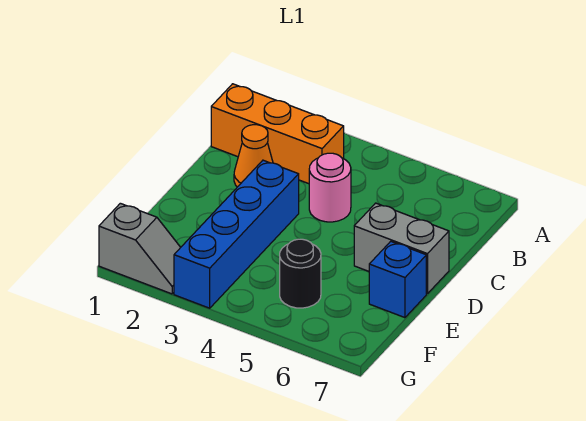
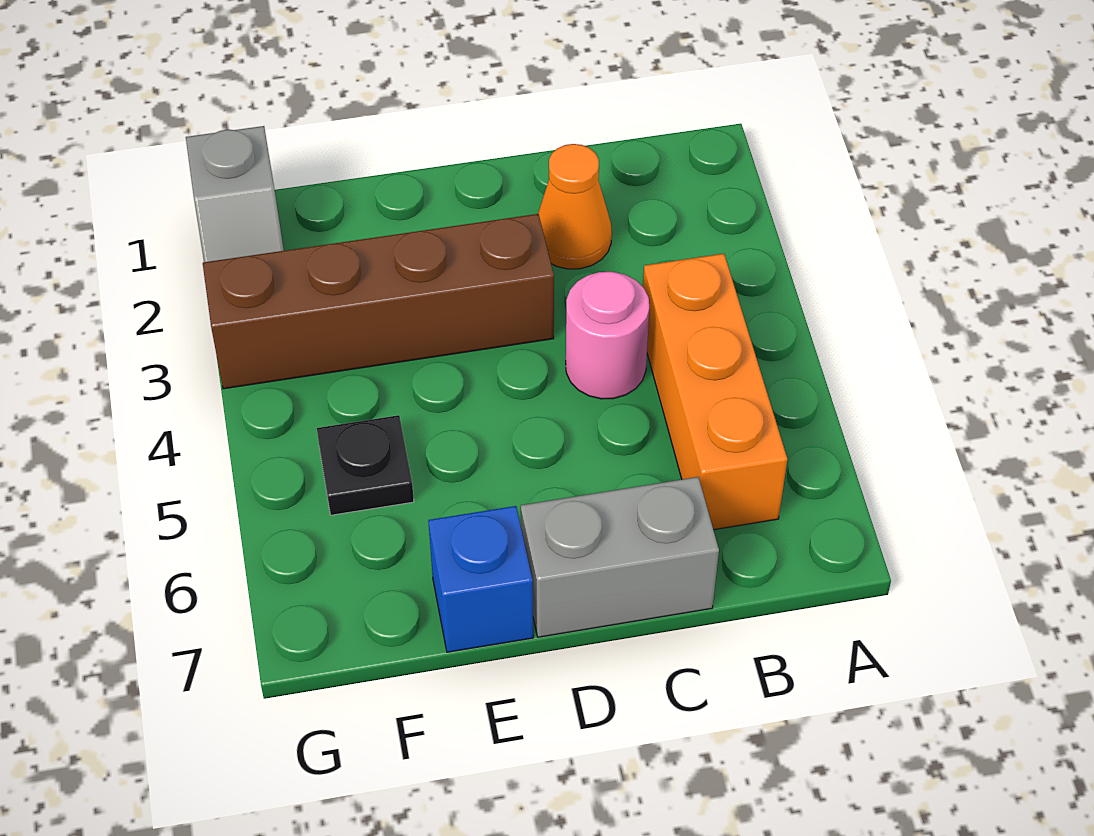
orange brick B1:B3 level 1 -> orange brick B4:B6 level 1
blue brick D3:G3 level 1 -> brown brick D3:G3 level 1
grey brick D6:D7 level 1 -> grey brick C7:D7 level 1
black round brick F5 level 1 -> black plate F5 level 1

